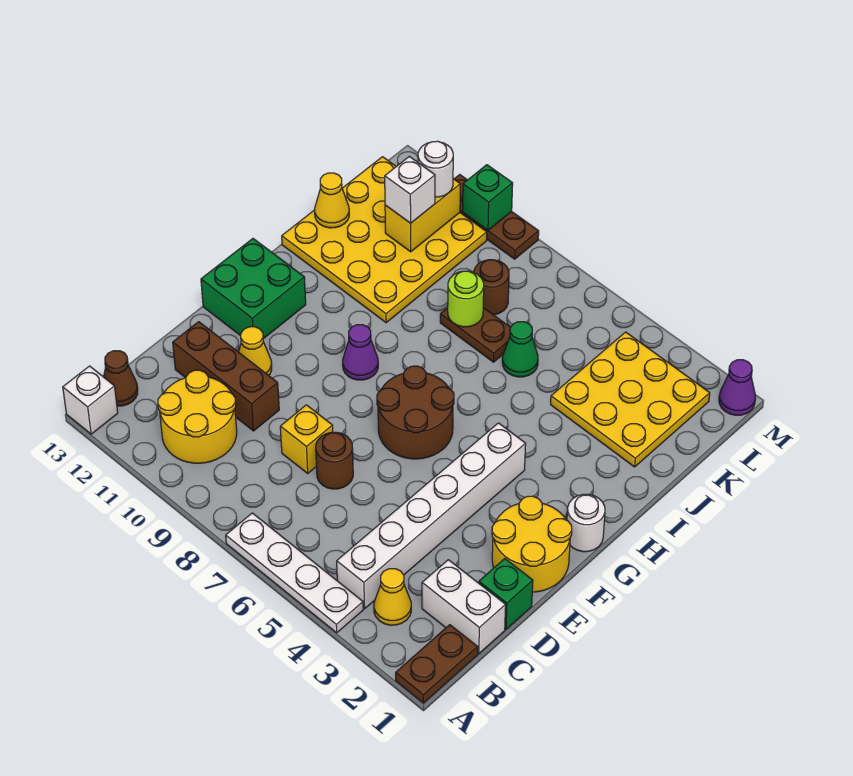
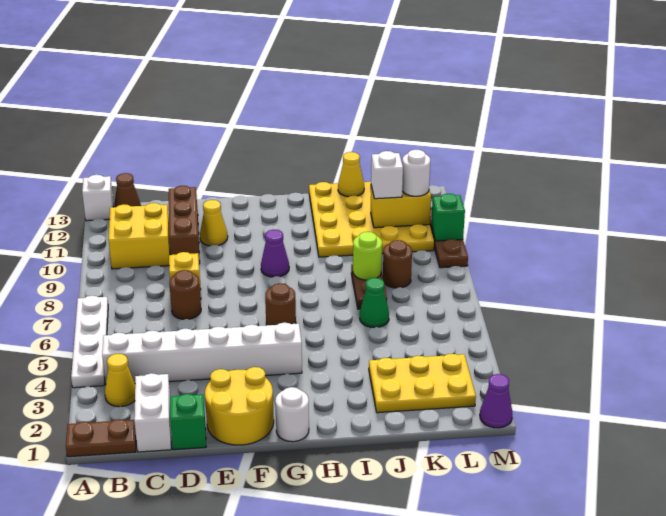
yellow round brick B10:C11 level 1 -> yellow brick B10:C11 level 1
brown round brick F6:G7 level 1 -> brown round brick G6 level 1
green brick F12:G13 level 1 -> none
yellow plate J2:L4 level 1 -> yellow plate J2:L3 level 1

